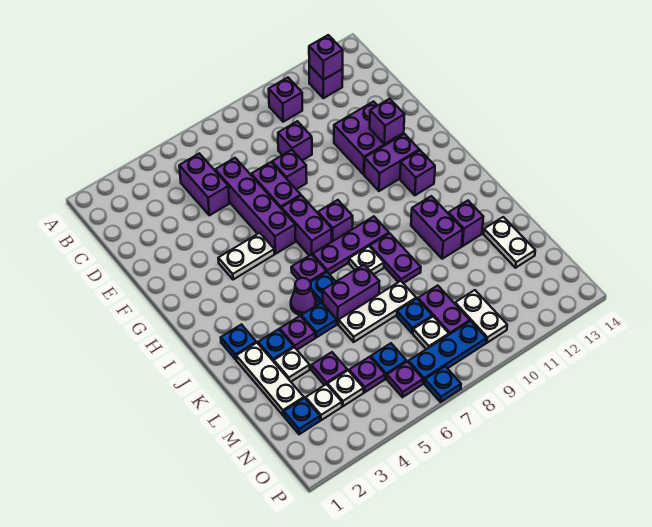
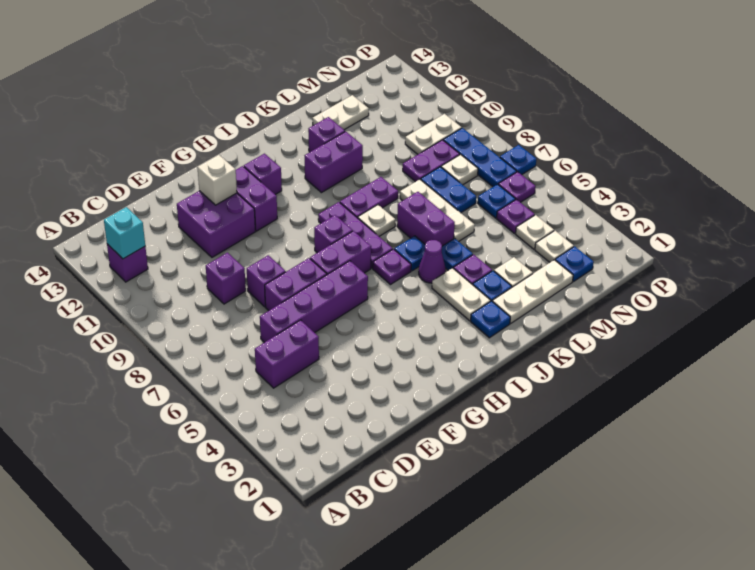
purple brick B10 level 1 -> none
purple brick B12 level 2 -> cyan brick B12 level 2
purple brick F12 level 2 -> white brick F12 level 2
white plate G4:G5 level 1 -> white plate J3:J4 level 1
purple plate M4 level 1 -> none
blue plate M8 level 1 -> blue plate M7:M8 level 1

